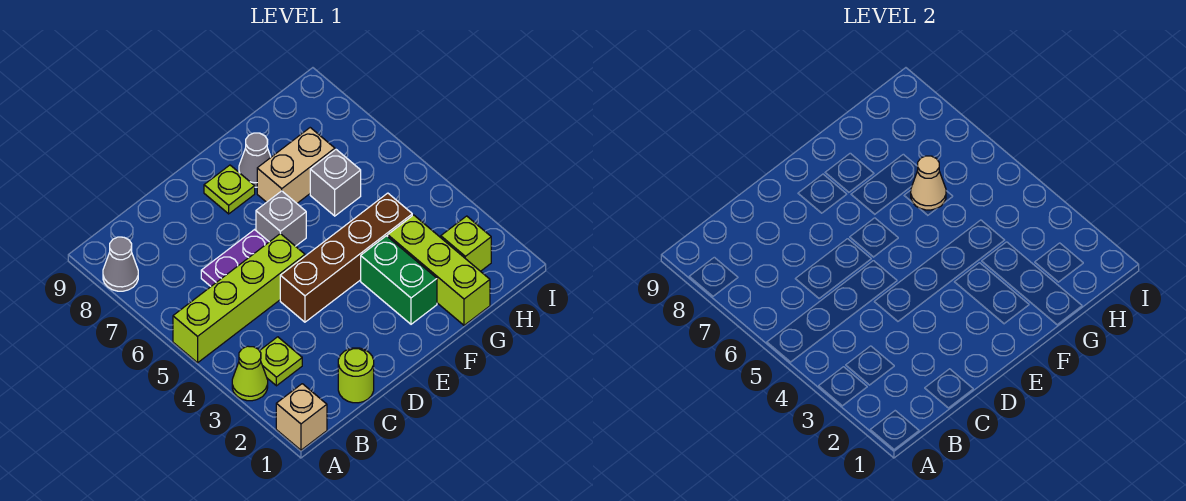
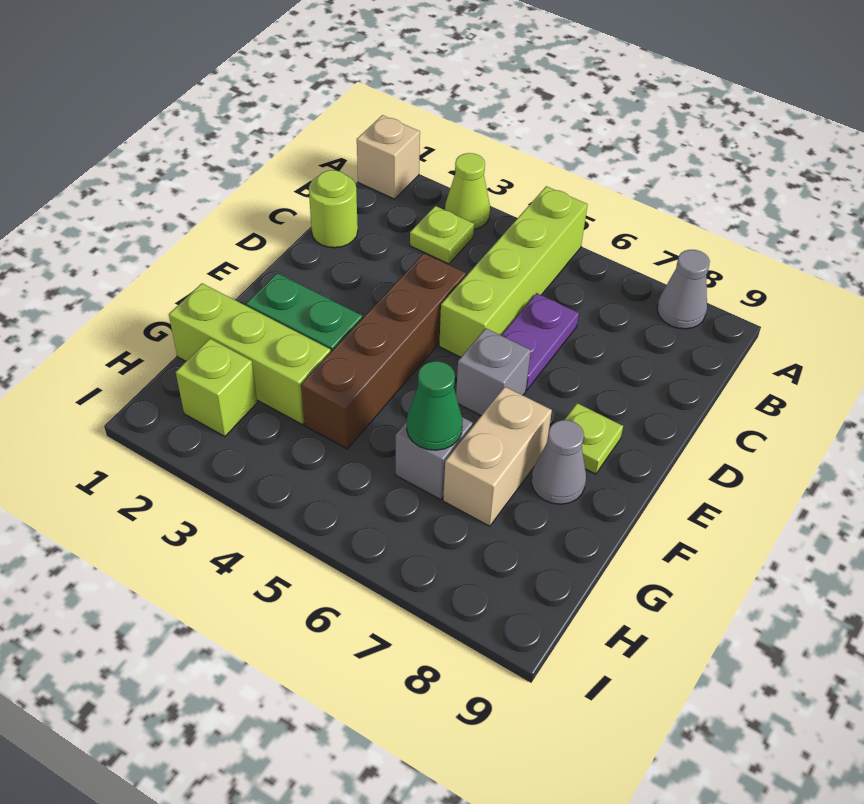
tan cone G6 level 2 -> green cone G6 level 2

